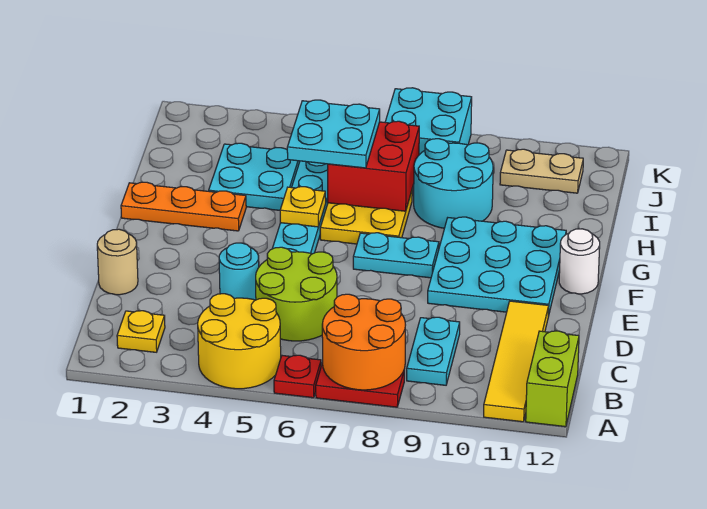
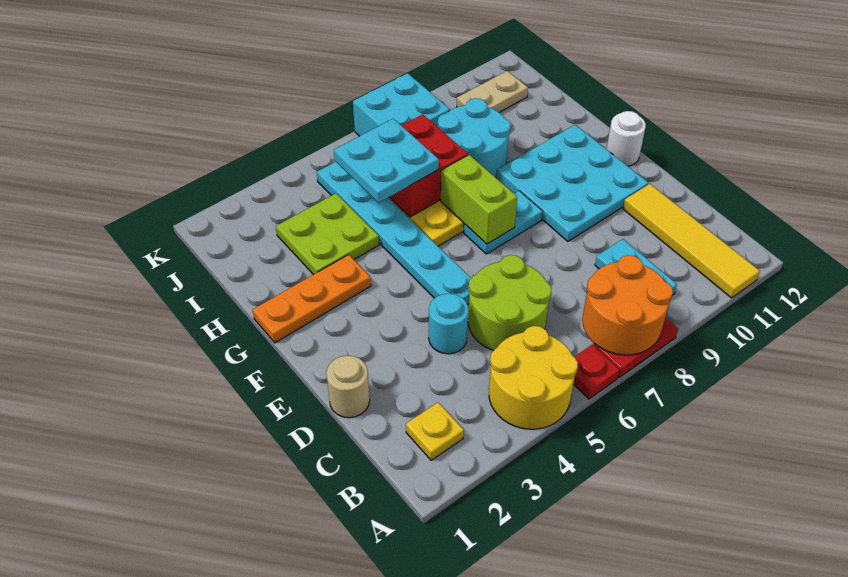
lime brick A12:B12 level 1 -> lime brick F7:G7 level 2
yellow plate G5 level 2 -> none
cyan plate H3:I4 level 1 -> lime plate H3:I4 level 1

